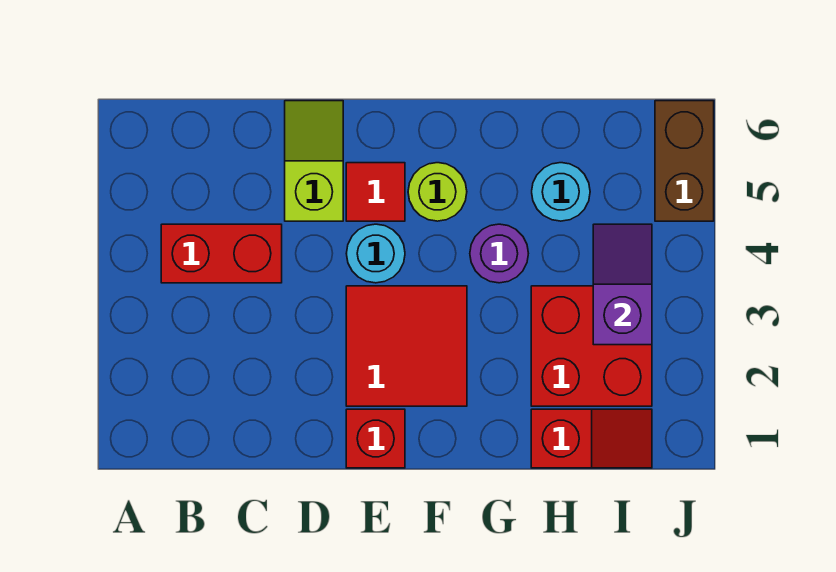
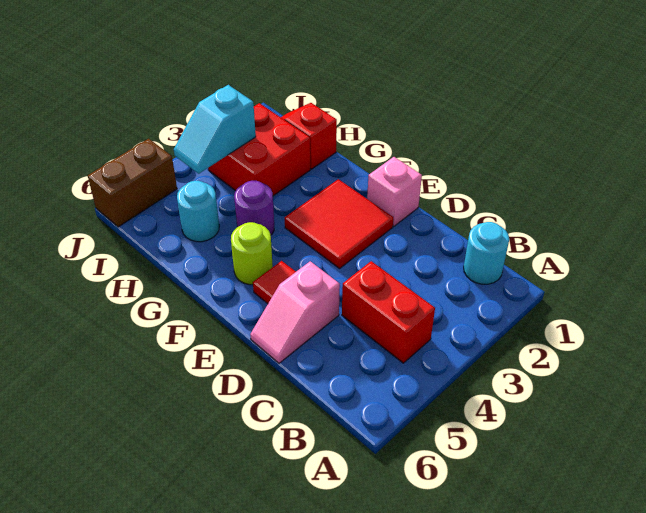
lime slope D5:D6 level 1 top 5 -> pink slope D5:D6 level 1 top 5
red brick E1 level 1 -> pink brick E1 level 1
cyan round brick E4 level 1 -> cyan round brick B1 level 1
purple slope I3:I4 level 2 top 3 -> cyan slope I3:I4 level 2 top 3

